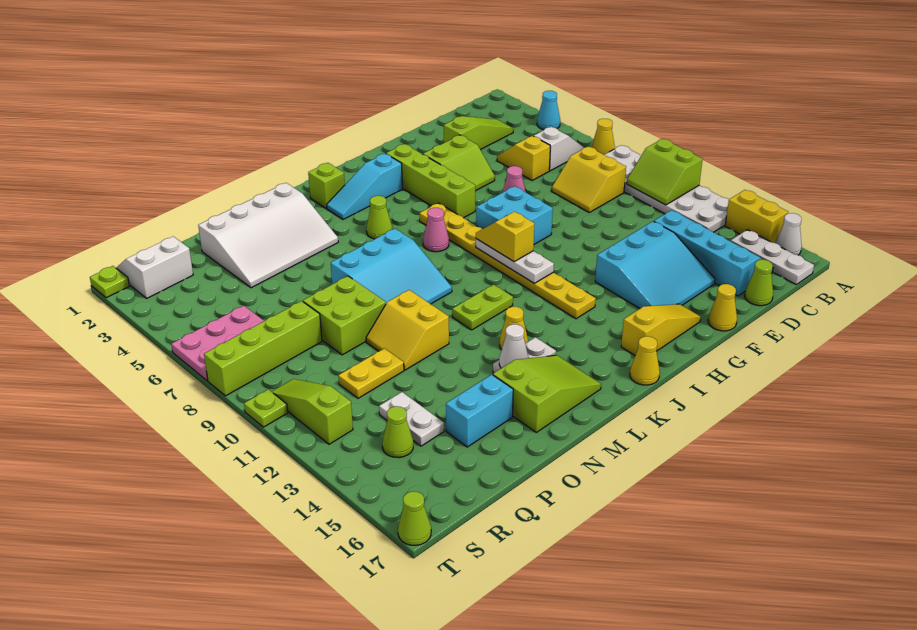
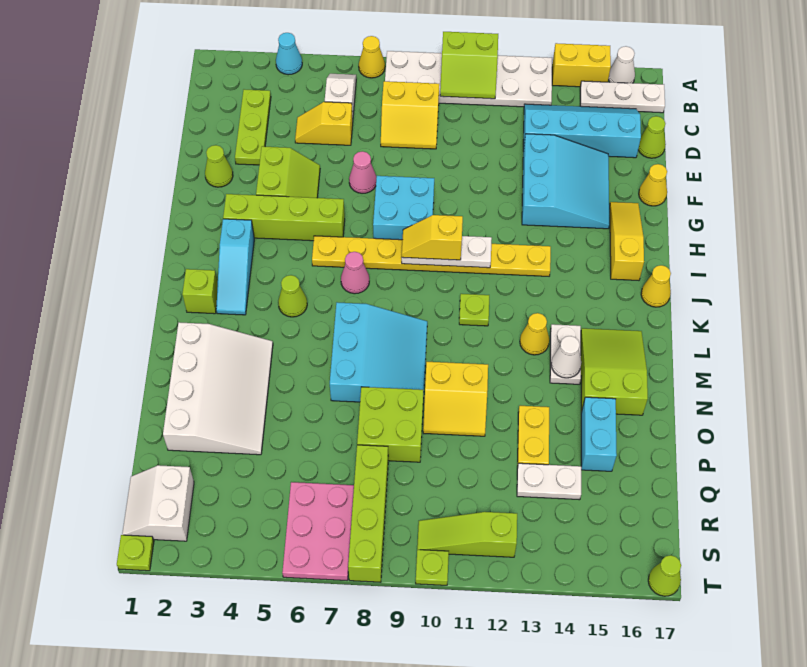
lime slope C3:E3 level 1 top E -> lime plate C3:E3 level 1
lime plate K11:L11 level 1 -> lime plate K11 level 1
yellow plate P11:Q11 level 1 -> yellow plate O13:P13 level 1
lime cone R14 level 1 -> lime cone F2 level 1

